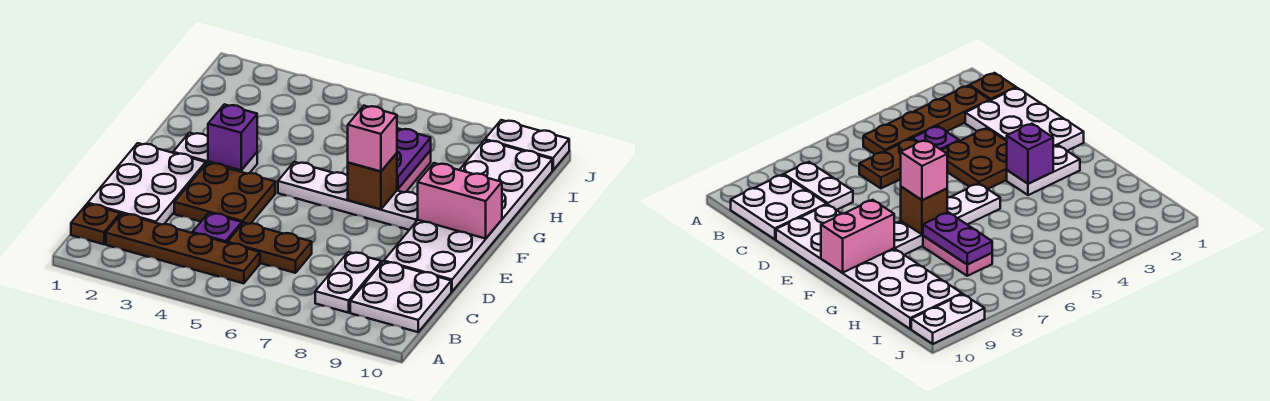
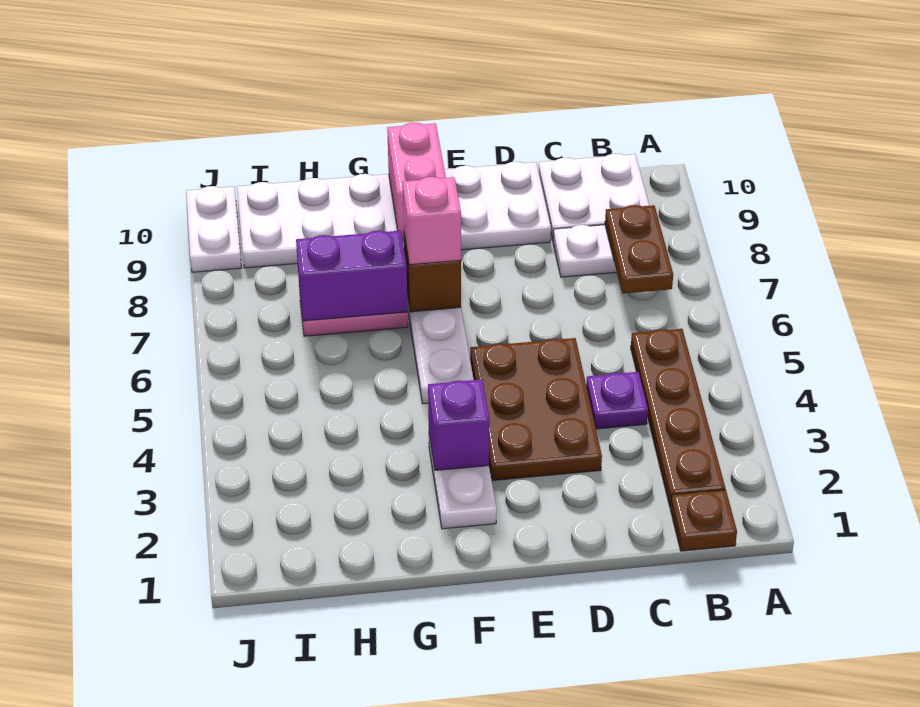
white plate C1:E2 level 1 -> none
brown plate C5:C6 level 1 -> brown plate B7:B8 level 2
brown plate D3:E4 level 1 -> brown plate D3:E5 level 1
purple plate G7:H7 level 2 -> purple brick G7:H7 level 2

